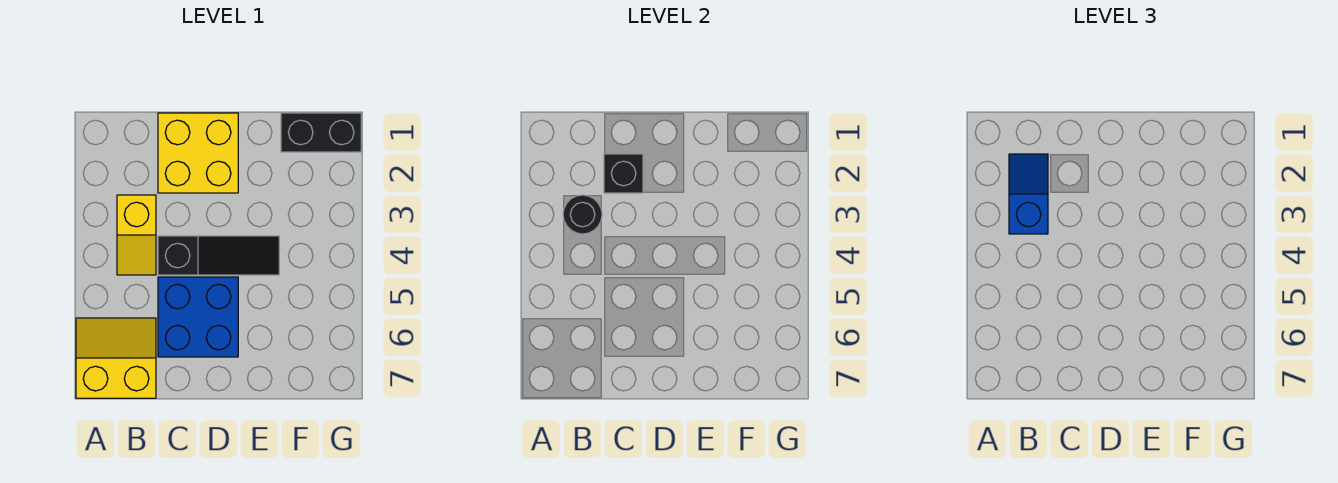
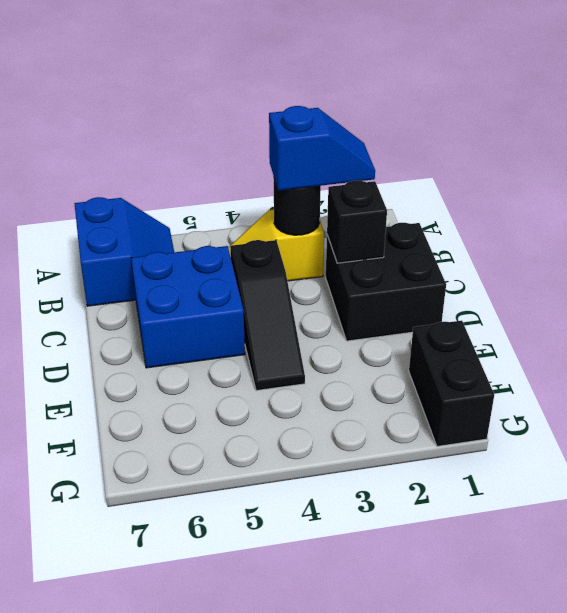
yellow slope A6:B7 level 1 top 7 -> blue slope A6:B7 level 1 top 7
yellow brick C1:D2 level 1 -> black brick C1:D2 level 1

